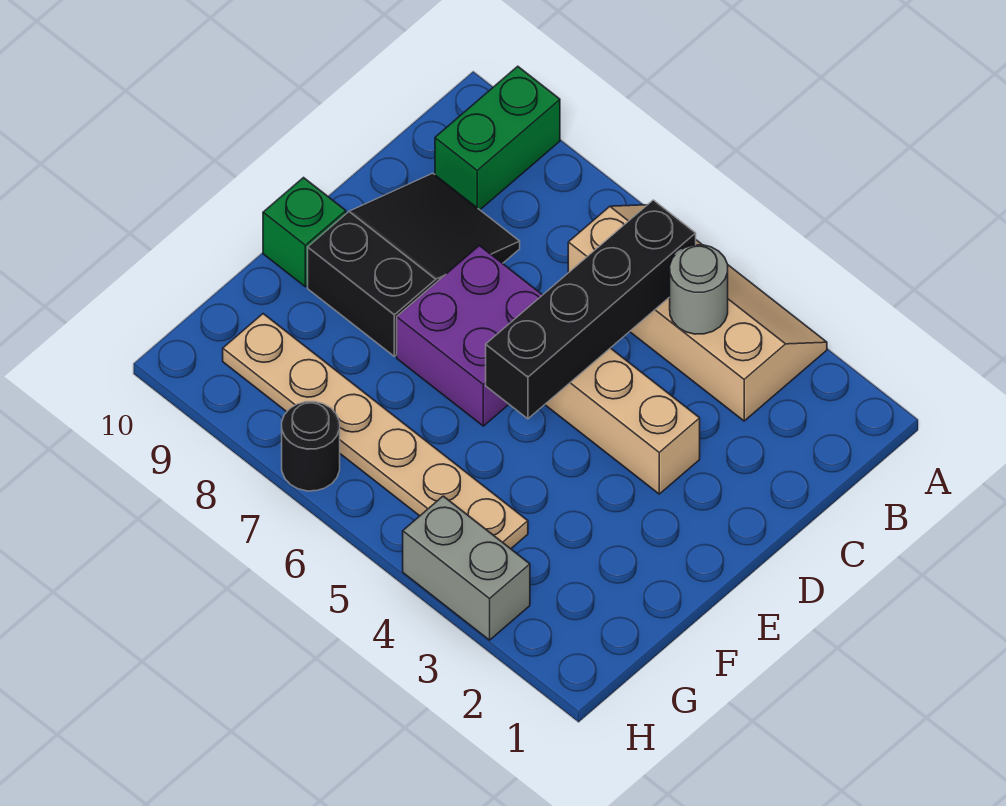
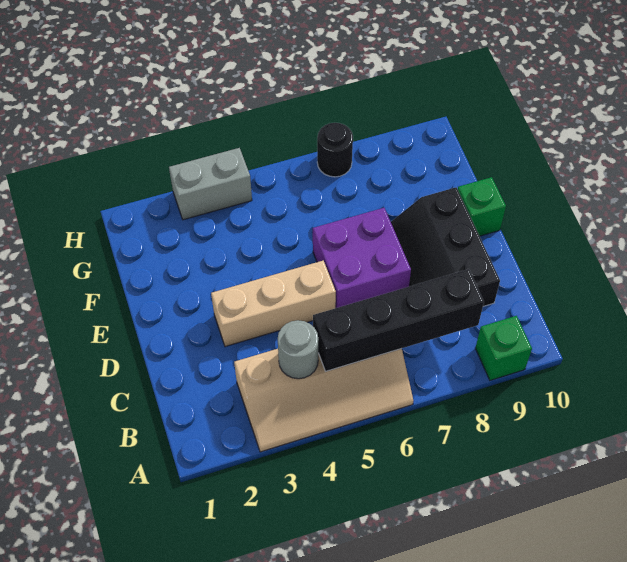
green brick A9:B9 level 1 -> green brick A9 level 1
black brick B5:E5 level 2 -> black brick B5:B8 level 2
black slope C8:E9 level 1 top E -> black slope C8:E9 level 1 top 9
tan plate G4:G9 level 1 -> none

